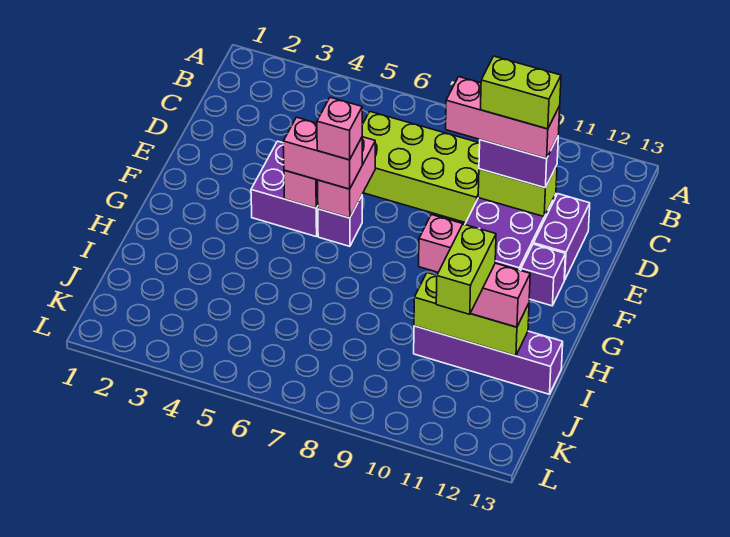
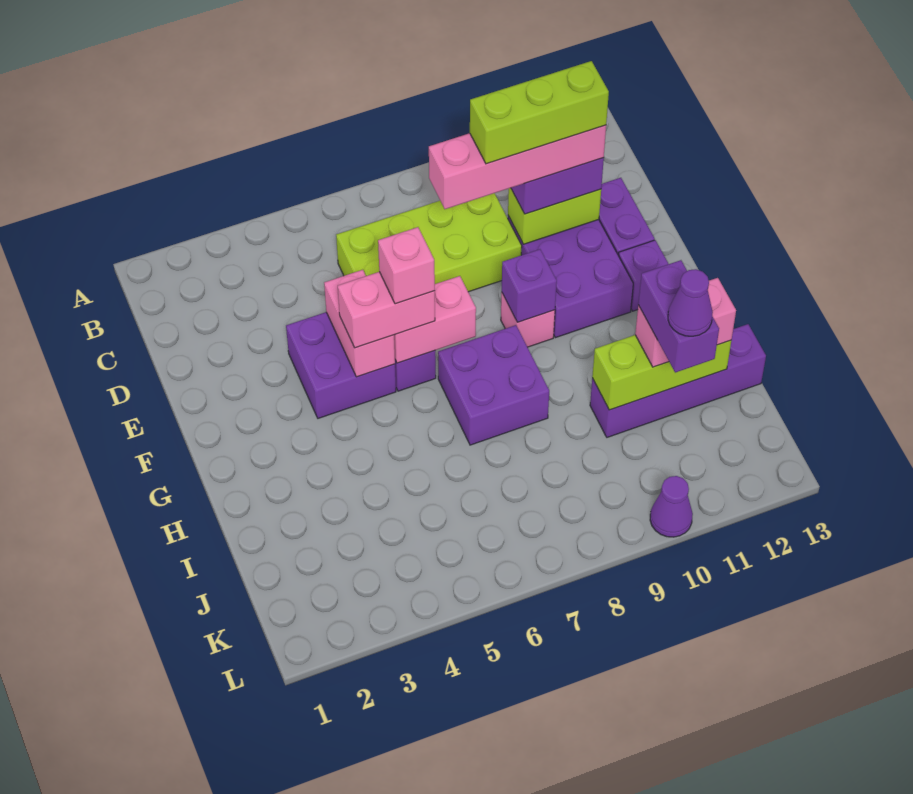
pink brick D9:D11 level 4 -> pink brick D8:D11 level 4
lime brick D10:D11 level 5 -> lime brick D9:D11 level 5
pink brick E6:F6 level 2 -> pink brick F6:F7 level 2
none -> purple brick F9 level 2
none -> purple brick G7:H8 level 1
lime brick I11:J11 level 4 -> purple brick I11:J11 level 4
none -> purple cone J11 level 5
none -> purple cone L10 level 1

